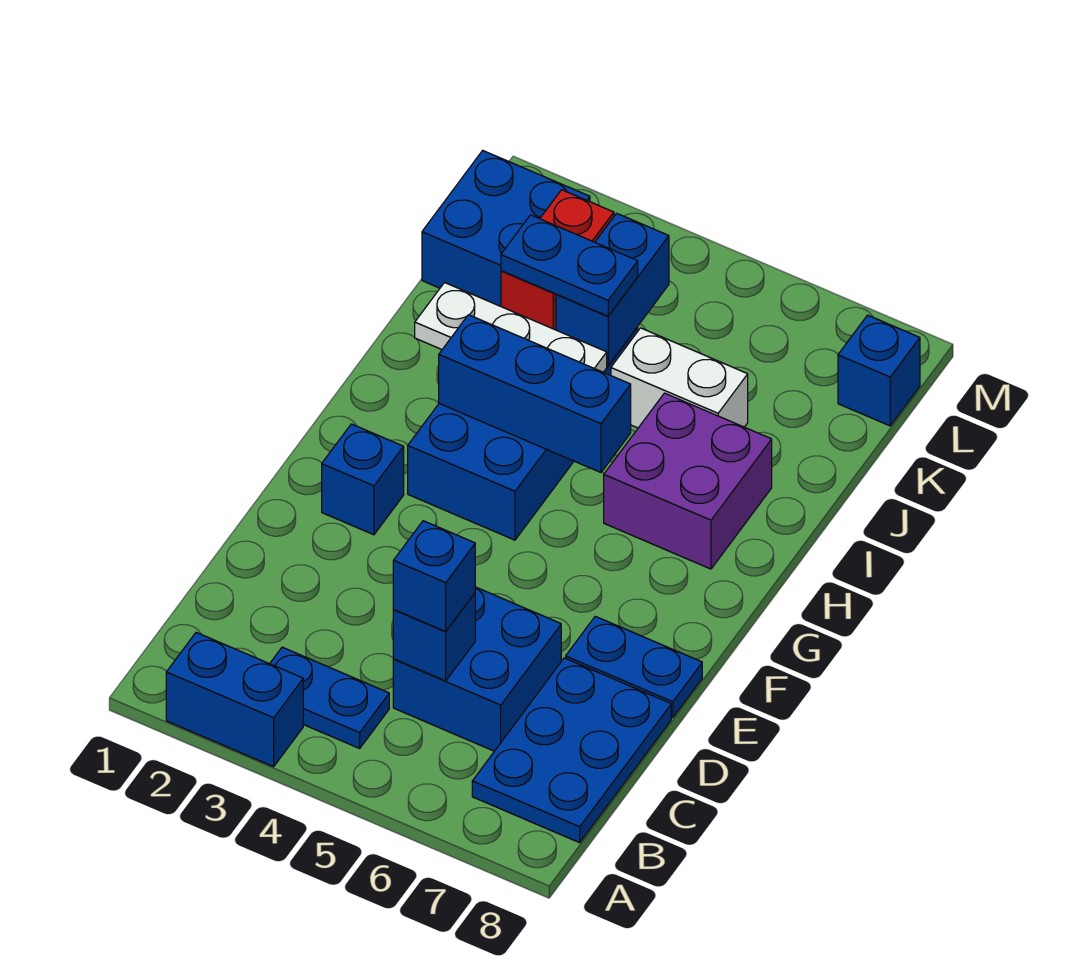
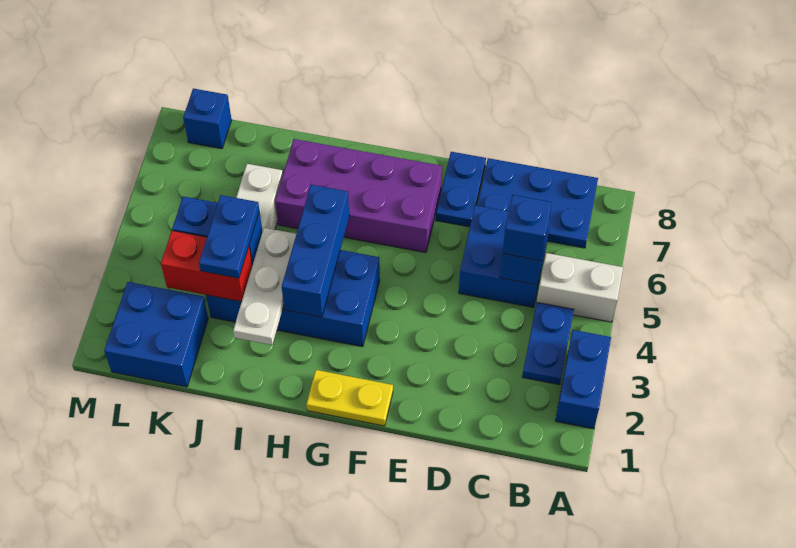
none -> white brick A5:B5 level 1
none -> yellow plate F1:G1 level 1
blue brick F2 level 1 -> none
purple brick H6:I7 level 1 -> purple brick F6:I7 level 1

